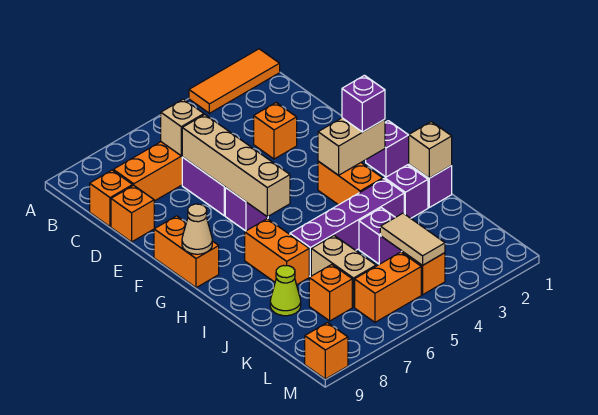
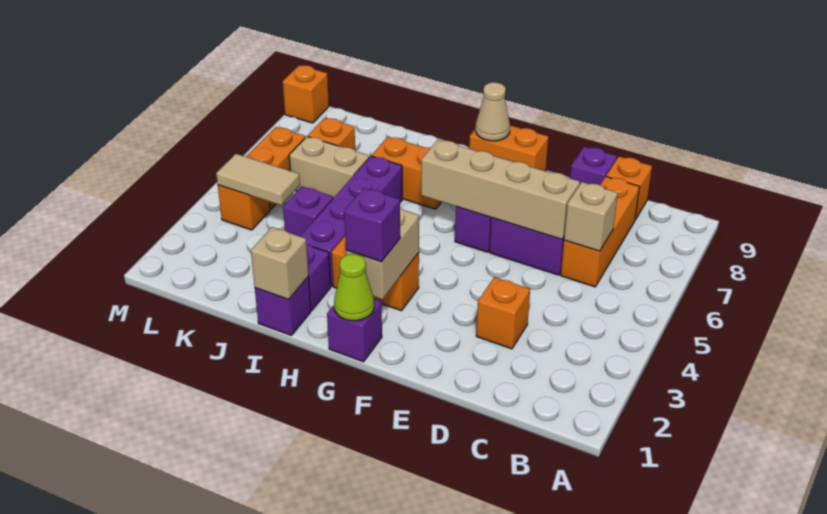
orange tile A1:A3 level 1 -> none
orange brick D9 level 1 -> purple brick D9 level 1
lime cone J8 level 1 -> lime cone G1 level 2

